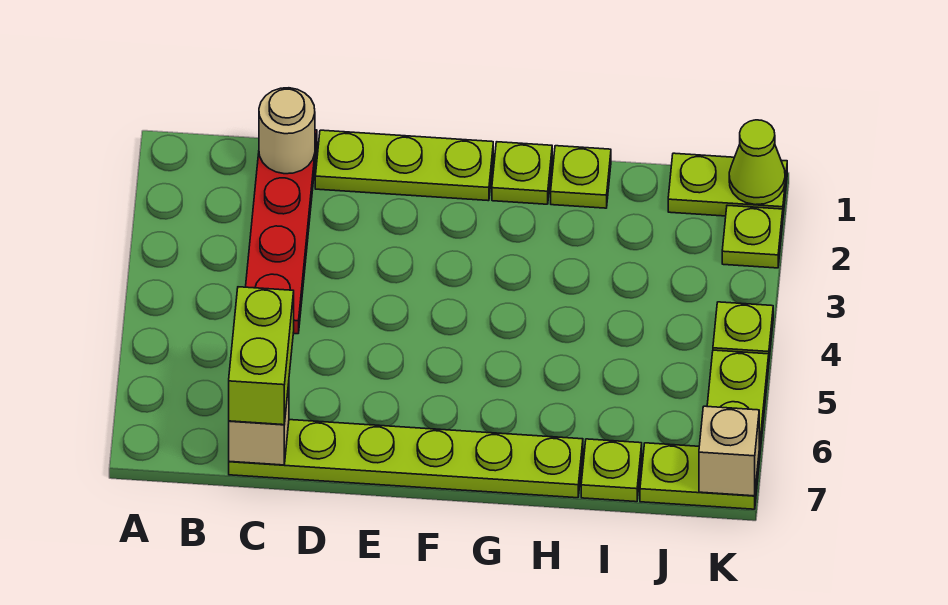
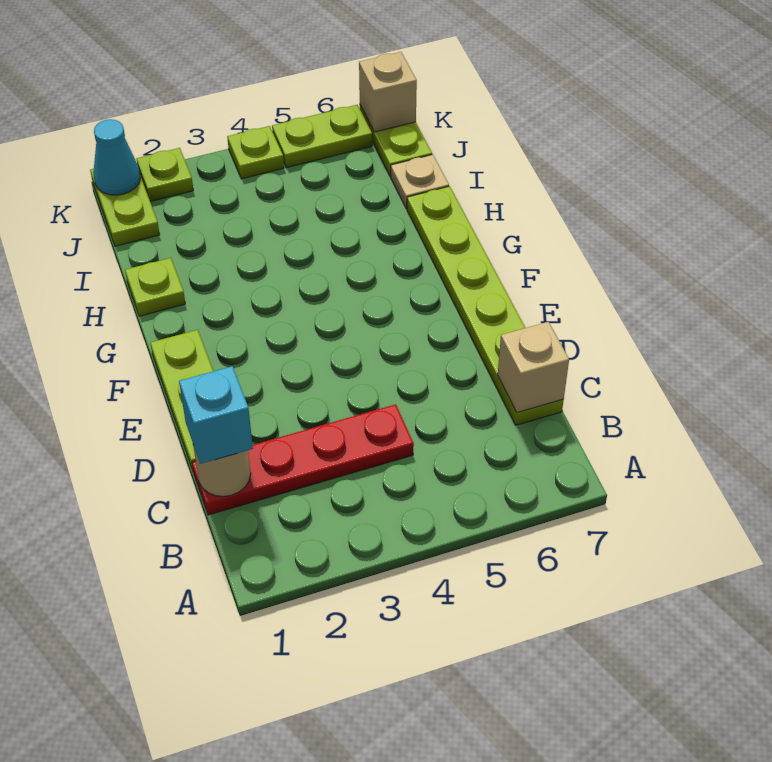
none -> cyan brick C1 level 3
lime brick C6:C7 level 3 -> none
lime plate G1 level 1 -> none
lime plate I7 level 1 -> tan plate I7 level 1
lime cone K1 level 2 -> cyan cone K1 level 2

